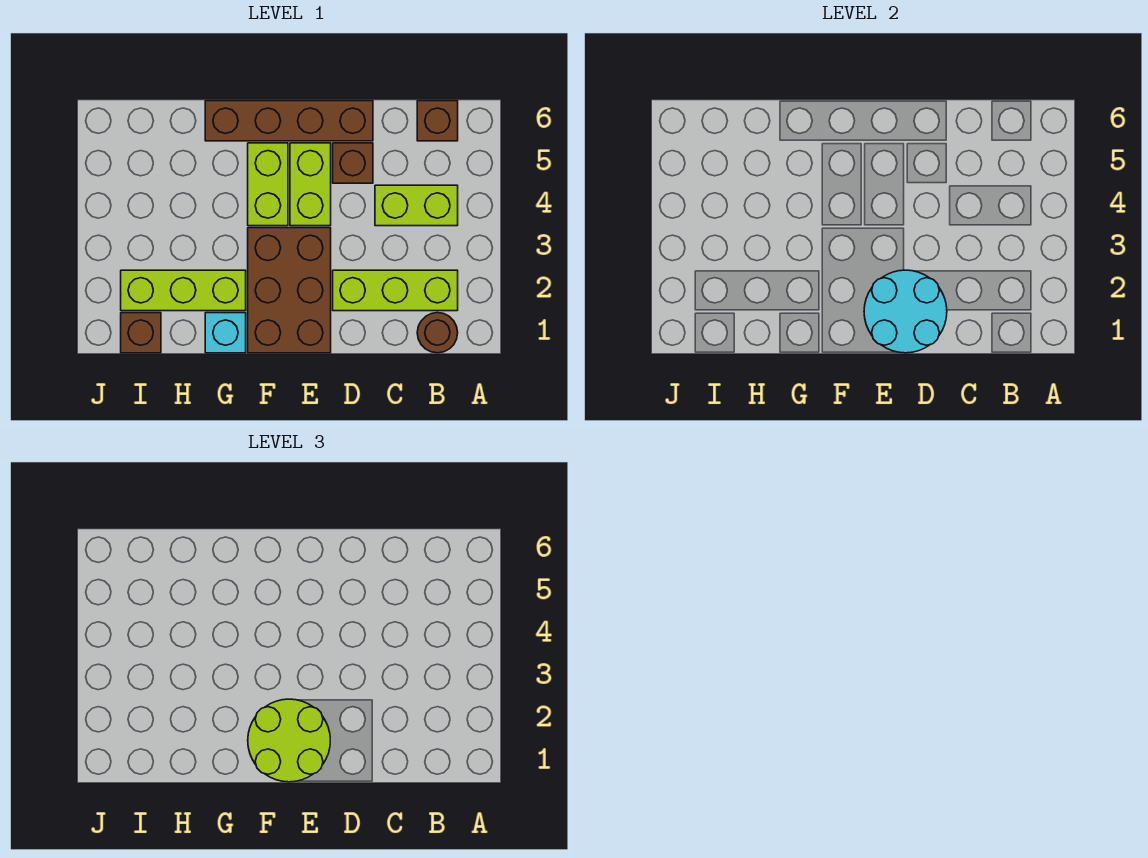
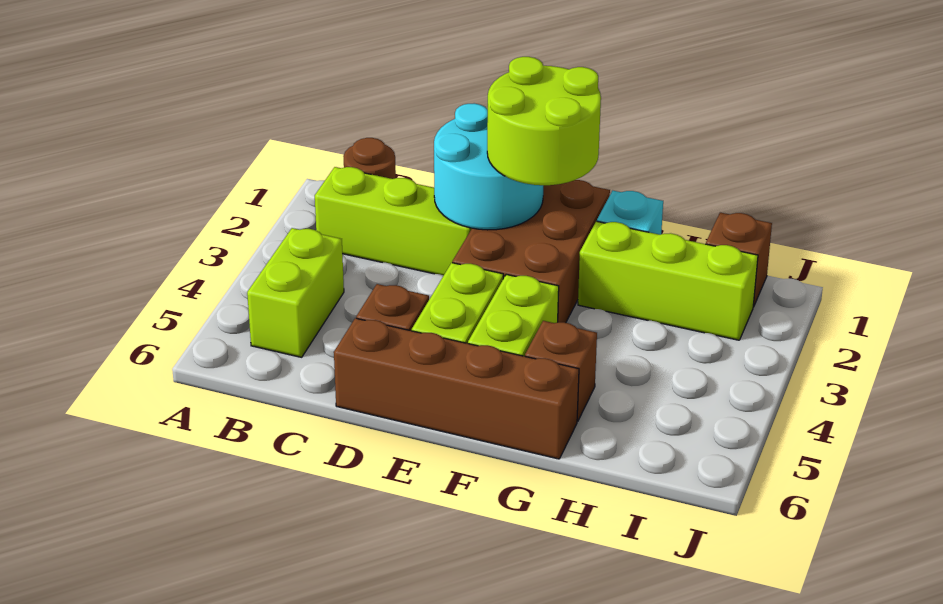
lime brick B4:C4 level 1 -> lime brick B4:B5 level 1
brown brick B6 level 1 -> brown brick G5 level 1

